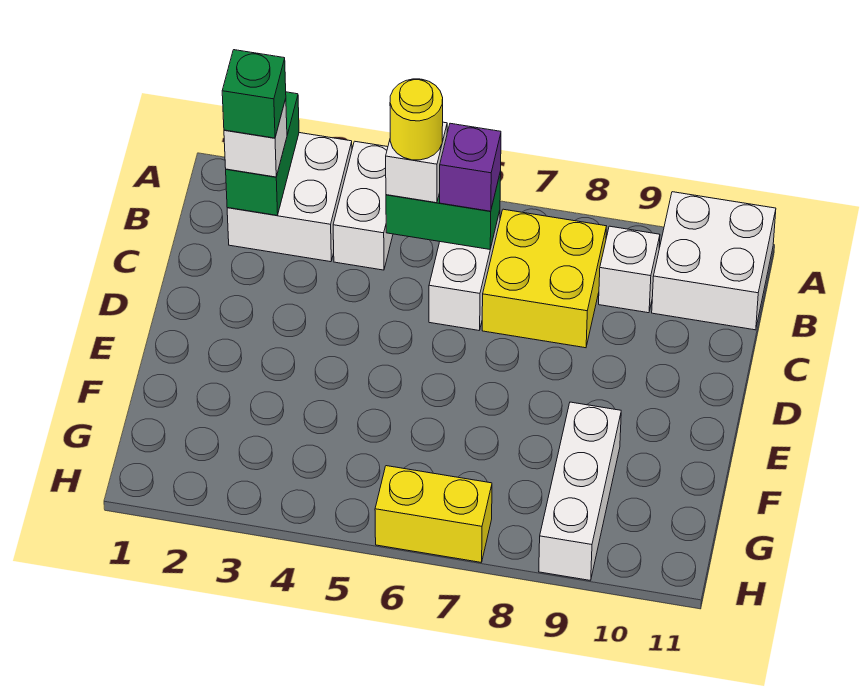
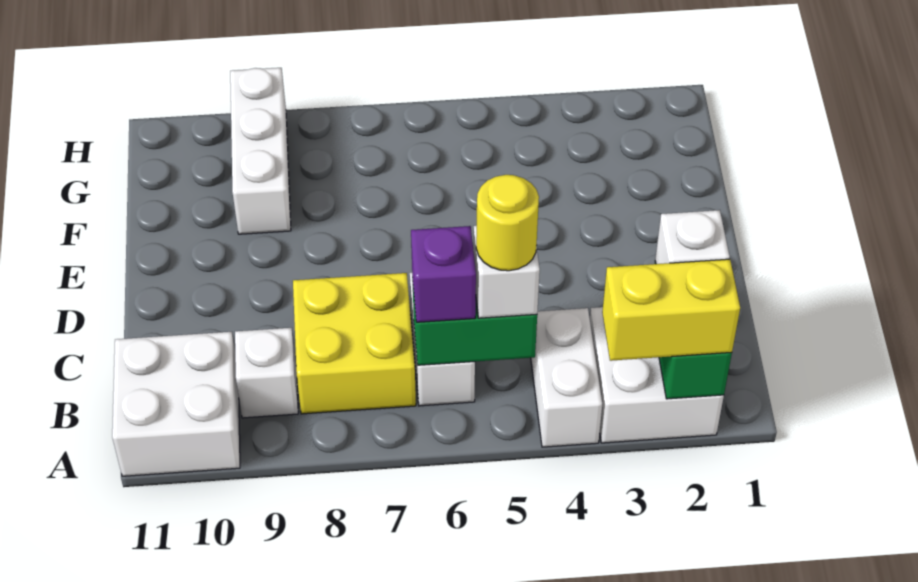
green brick B2 level 4 -> none
yellow brick H6:H7 level 1 -> yellow brick A2:A3 level 3

